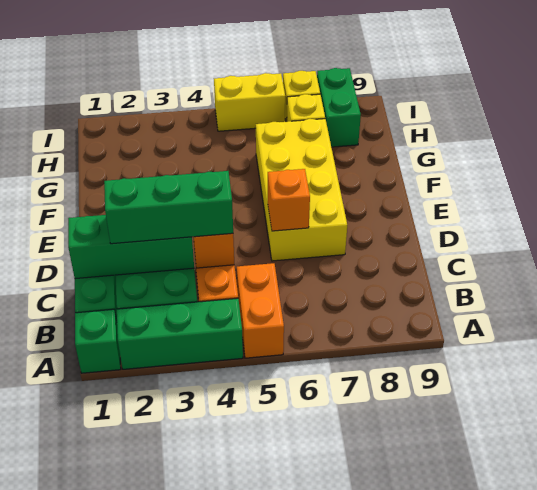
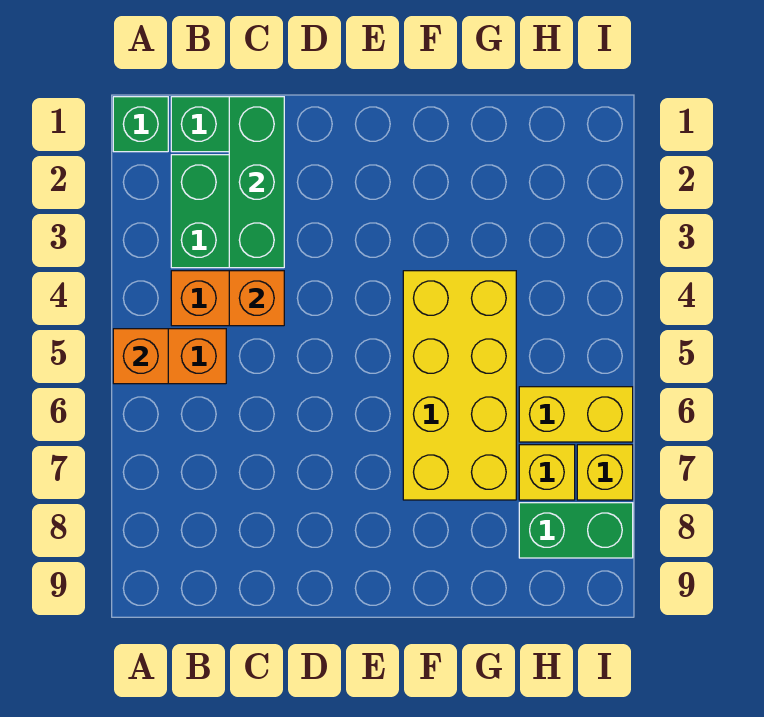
green brick A2:A4 level 1 -> none
green brick C2:C4 level 3 -> none
yellow brick D6:G7 level 1 -> yellow brick F4:G7 level 1
orange brick D6 level 2 -> orange brick A5 level 2
yellow brick I5:I6 level 1 -> yellow brick H6:I6 level 1

